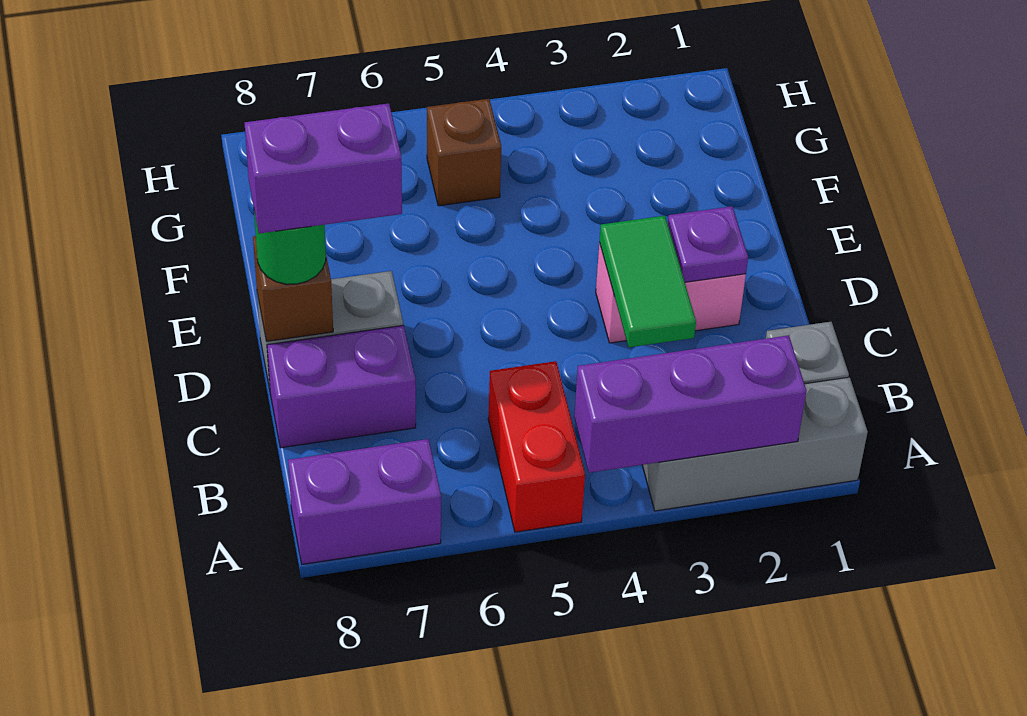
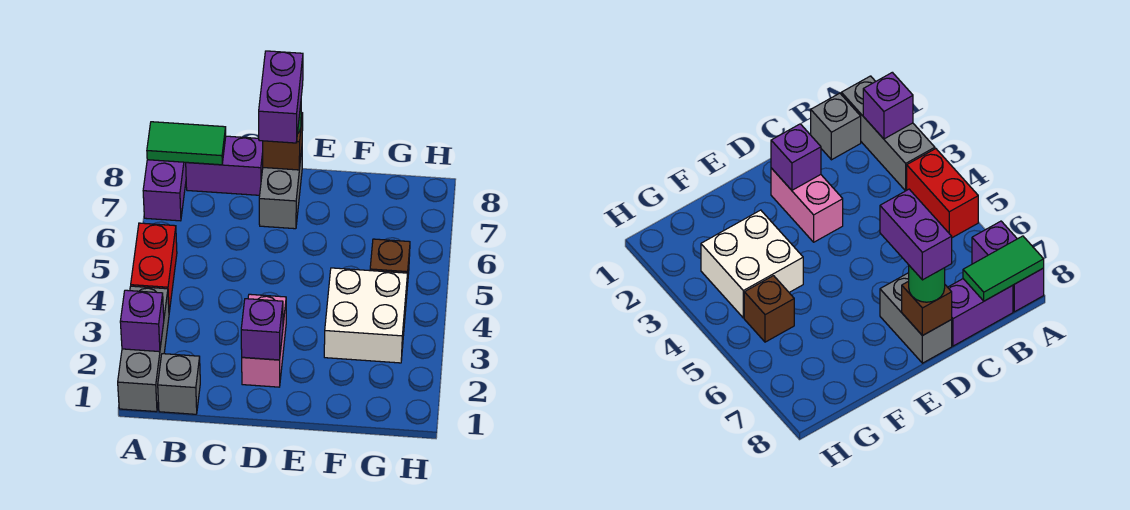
purple brick A2:A4 level 2 -> purple brick A2 level 2
red brick A5:B5 level 1 -> red brick A4:A5 level 1
green tile C3:D3 level 2 -> green tile A8:B8 level 2
purple brick C7:C8 level 1 -> purple brick B8:C8 level 1
purple plate D2 level 2 -> purple brick D2 level 2
none -> white brick F3:G4 level 1

